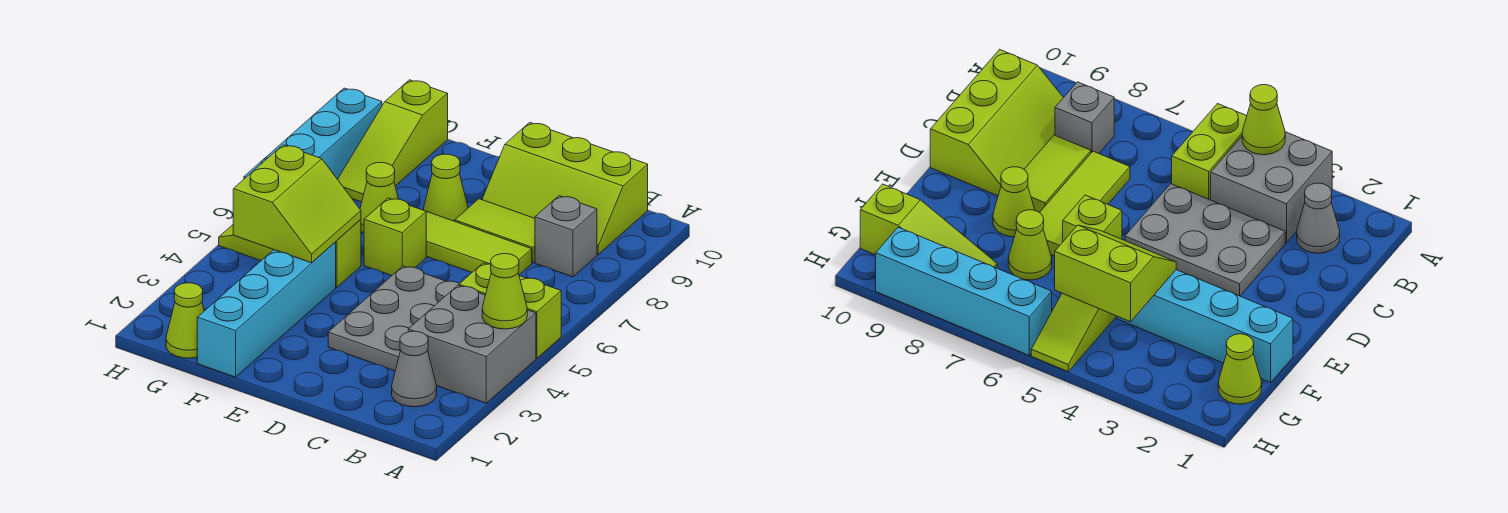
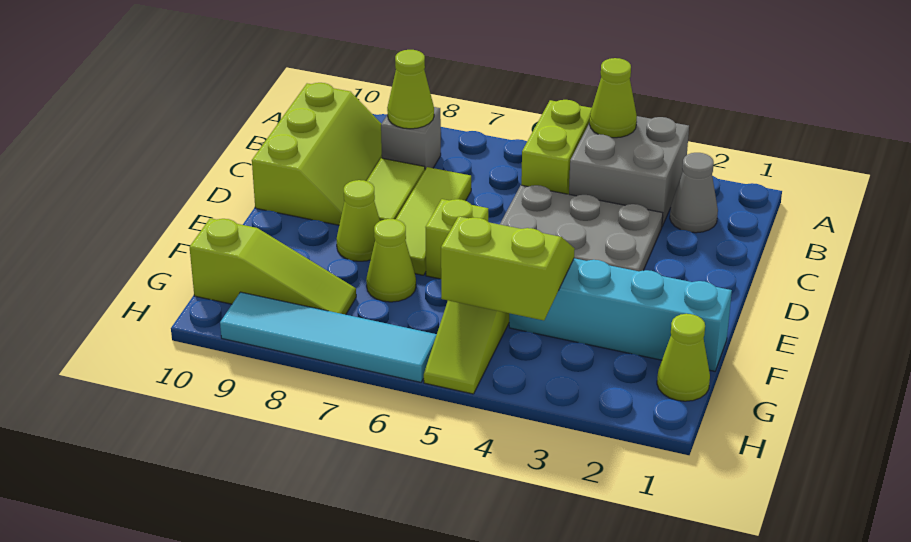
none -> lime cone B8 level 2
cyan brick H6:H9 level 1 -> cyan tile H6:H9 level 1

